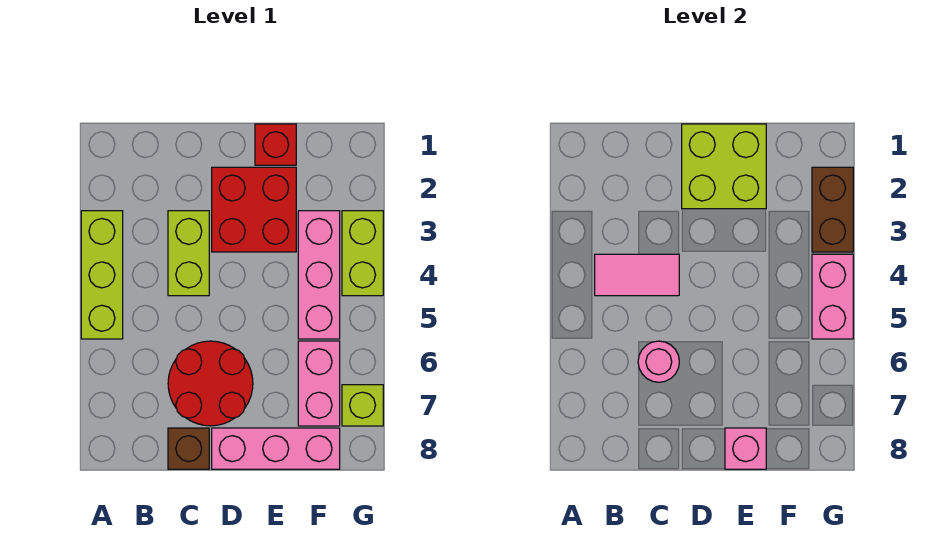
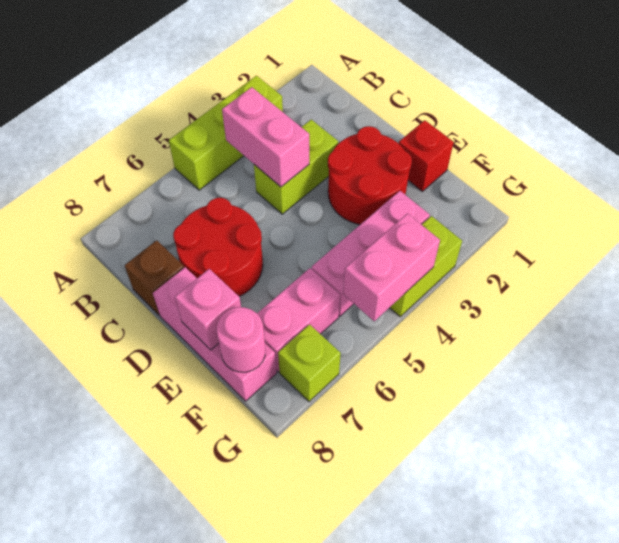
pink tile B4:C4 level 2 -> pink brick B4:C4 level 2
pink round brick C6 level 2 -> pink round brick F8 level 2
lime brick D1:E2 level 2 -> none
red brick D2:E3 level 1 -> red round brick D2:E3 level 1
brown brick G2:G3 level 2 -> none

